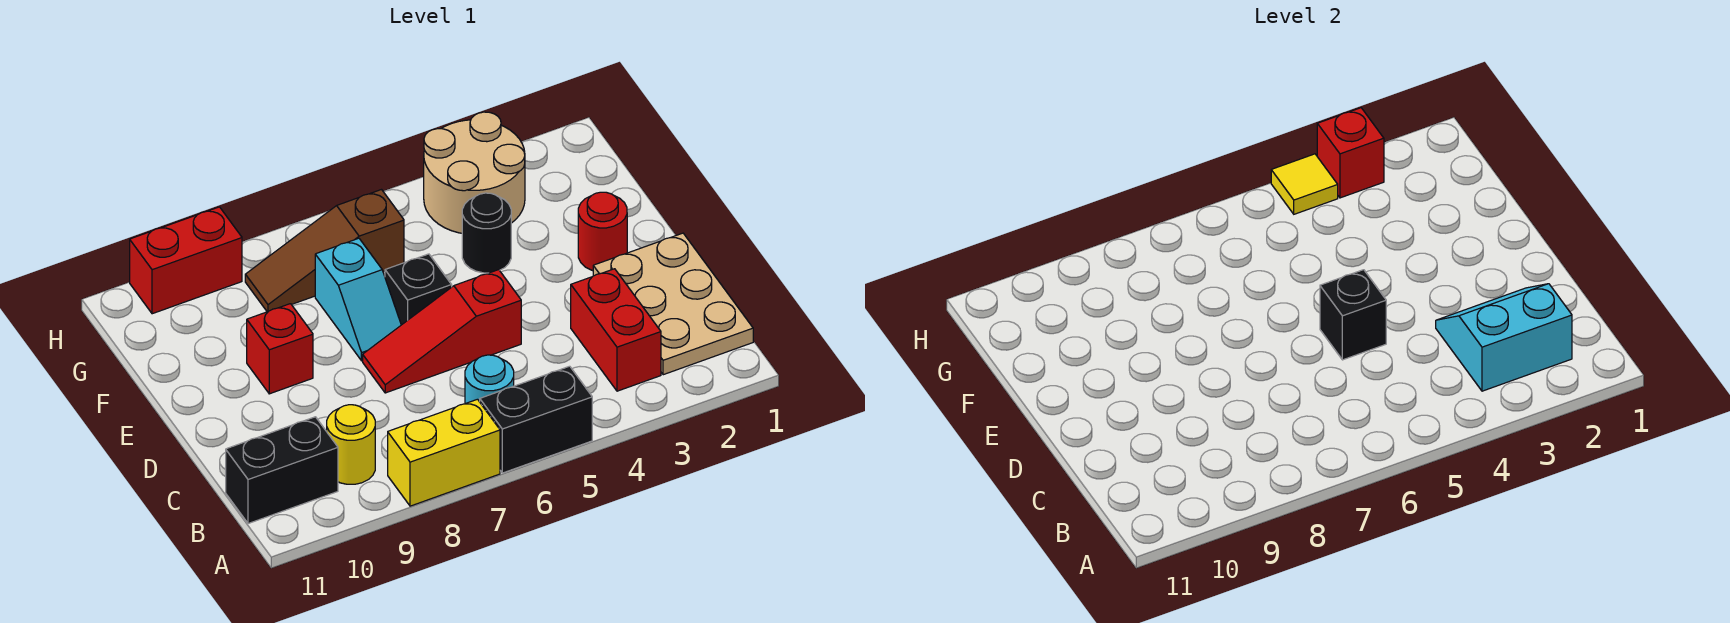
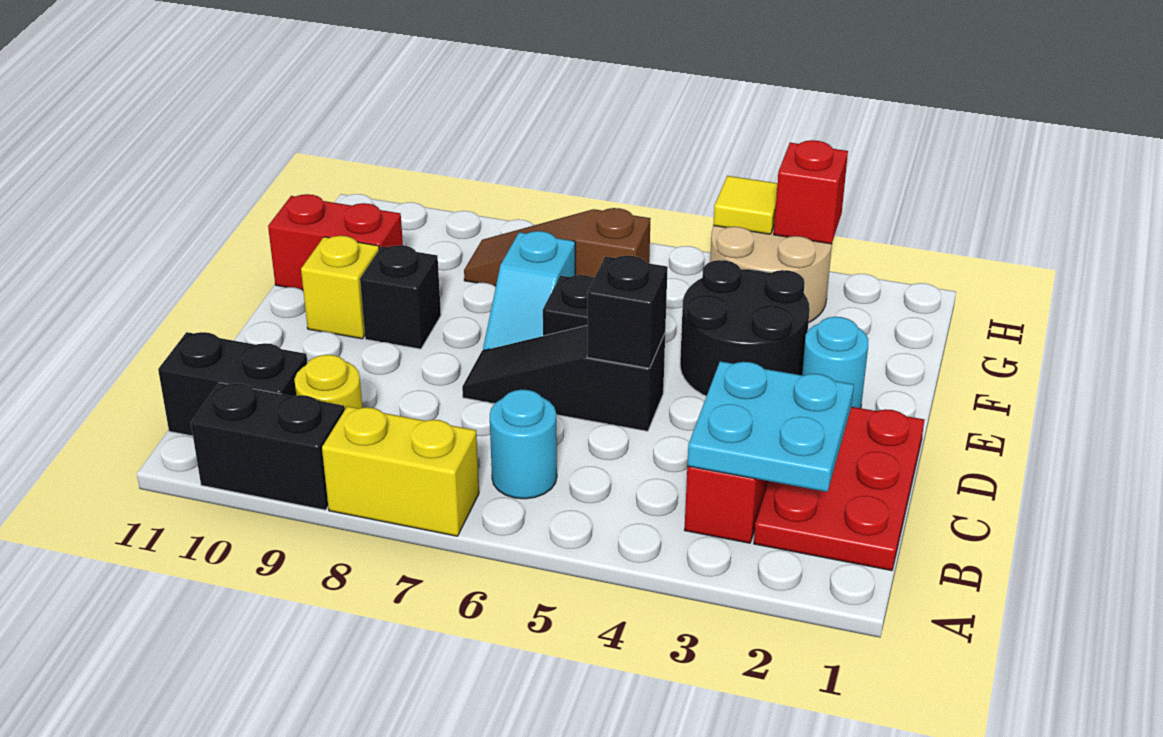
black brick A5:A6 level 1 -> black brick A9:A10 level 1
tan plate B1:D2 level 1 -> red plate B1:D2 level 1
cyan slope B2:C3 level 2 top B -> cyan plate B2:C3 level 2
red slope D5:D7 level 1 top 5 -> black slope D5:D7 level 1 top 5
red round brick E2 level 1 -> cyan round brick E2 level 1
red brick E9 level 1 -> black brick E9 level 1
none -> yellow brick E10 level 1
black round brick F4 level 1 -> black round brick E3:F4 level 1
red brick H9:H10 level 1 -> red brick F10:F11 level 1

